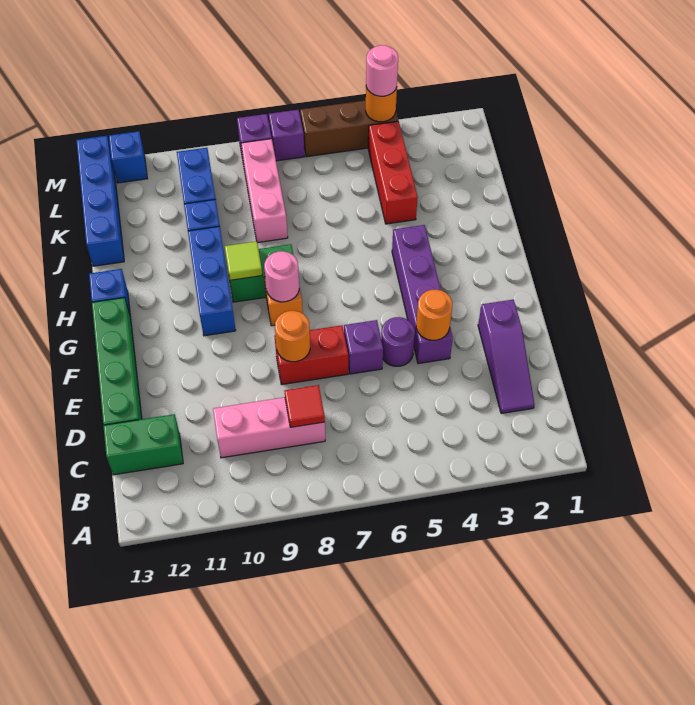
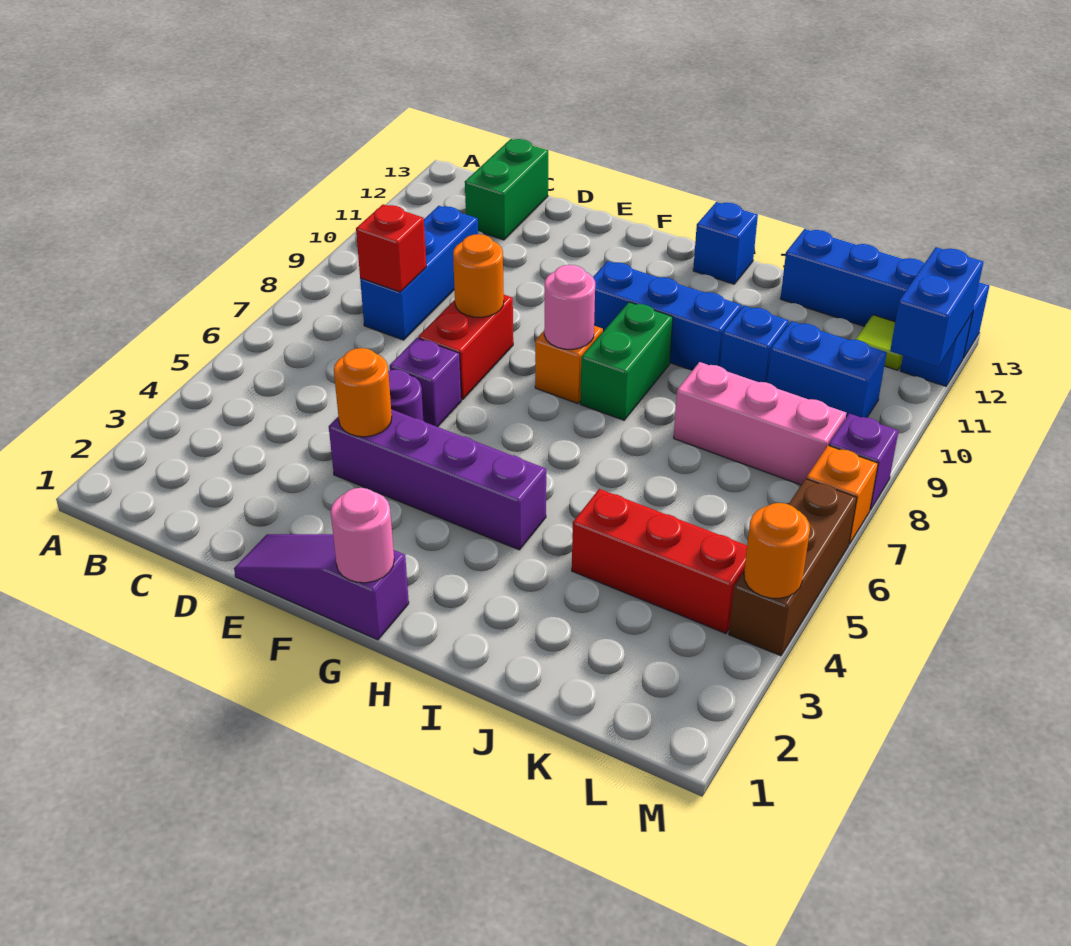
purple slope C2:E2 level 1 top E -> purple slope E1:G1 level 1 top G
pink brick C8:C10 level 1 -> blue brick C8:C10 level 1
red tile C8 level 2 -> red brick C8 level 2
green brick D13:G13 level 1 -> none
lime tile H9 level 2 -> lime tile L12 level 1
pink round brick M4 level 3 -> pink round brick G1 level 2
purple brick M7 level 1 -> orange brick M7 level 1
none -> blue brick M11:M12 level 2

